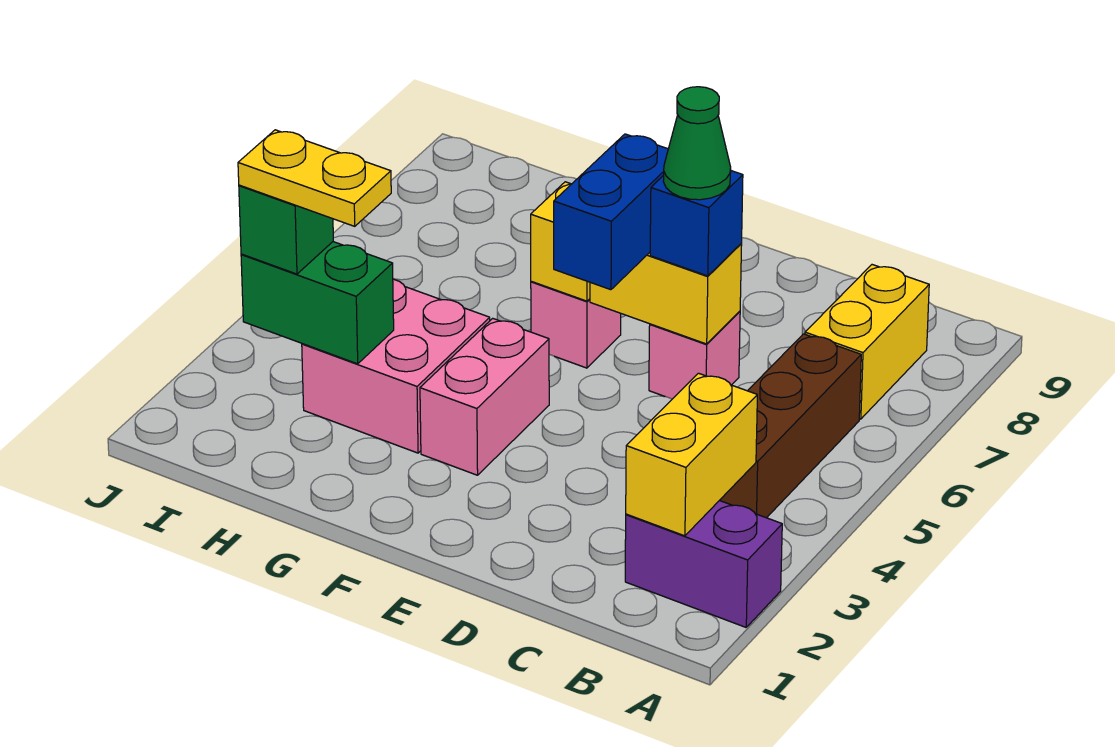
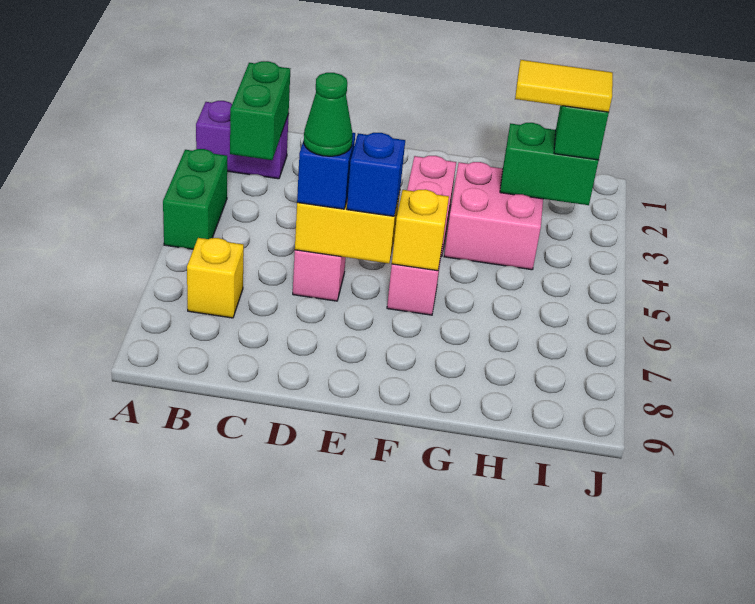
none -> green brick A4:A5 level 1
yellow brick B2:B3 level 2 -> green brick B2:B3 level 2
brown brick B4:B6 level 1 -> none
yellow brick B7:B8 level 1 -> yellow brick B7 level 1
blue brick E5:E6 level 3 -> blue brick E6 level 3
yellow plate H3:I3 level 4 -> yellow tile H3:I3 level 4

